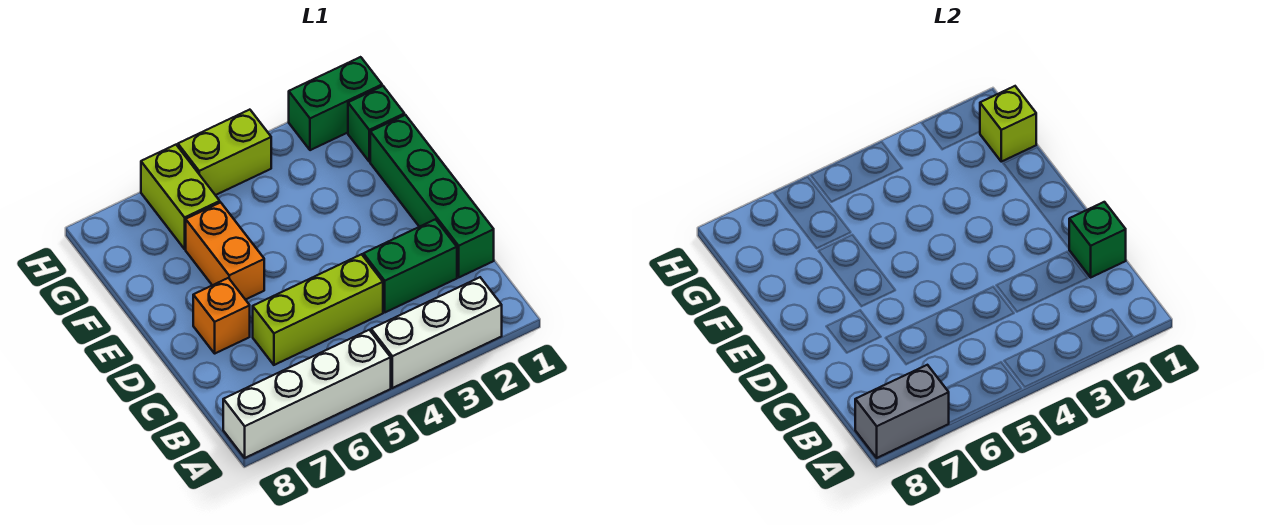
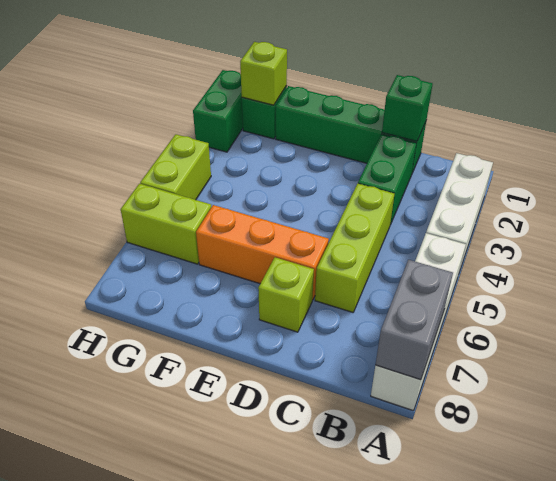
orange brick D7 level 1 -> lime brick D7 level 1
orange brick E6:F6 level 1 -> orange brick D6:F6 level 1

